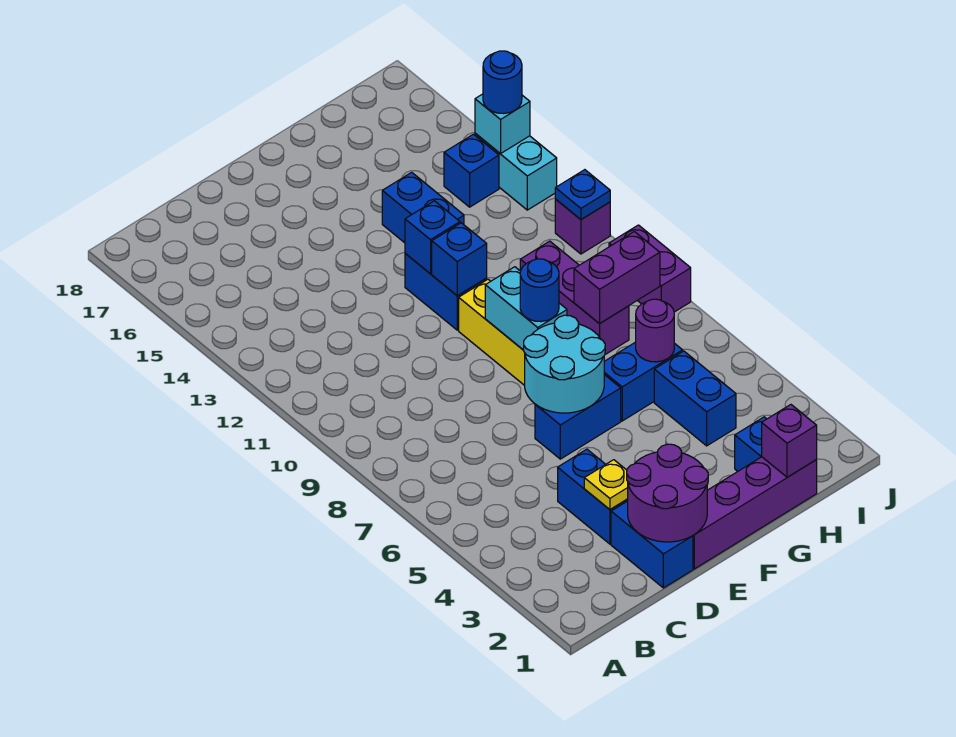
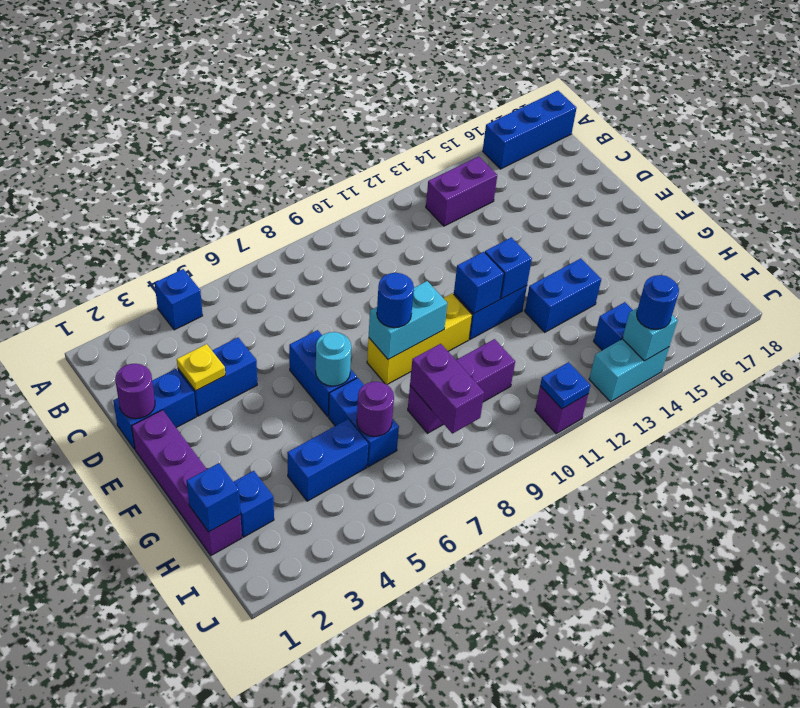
none -> blue brick A4 level 1
none -> blue brick A16:A18 level 1
purple round brick D1:E2 level 2 -> purple round brick D1 level 2
cyan round brick E6:F7 level 2 -> cyan round brick F6 level 2
purple brick H1 level 2 -> blue brick H1 level 2
purple brick J8:J9 level 1 -> purple brick B13:B14 level 1

